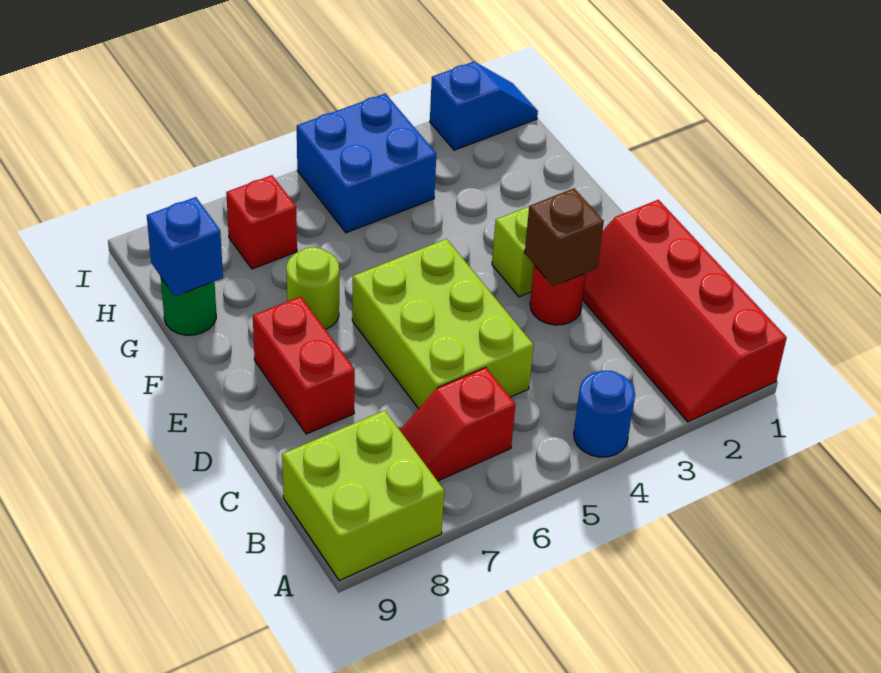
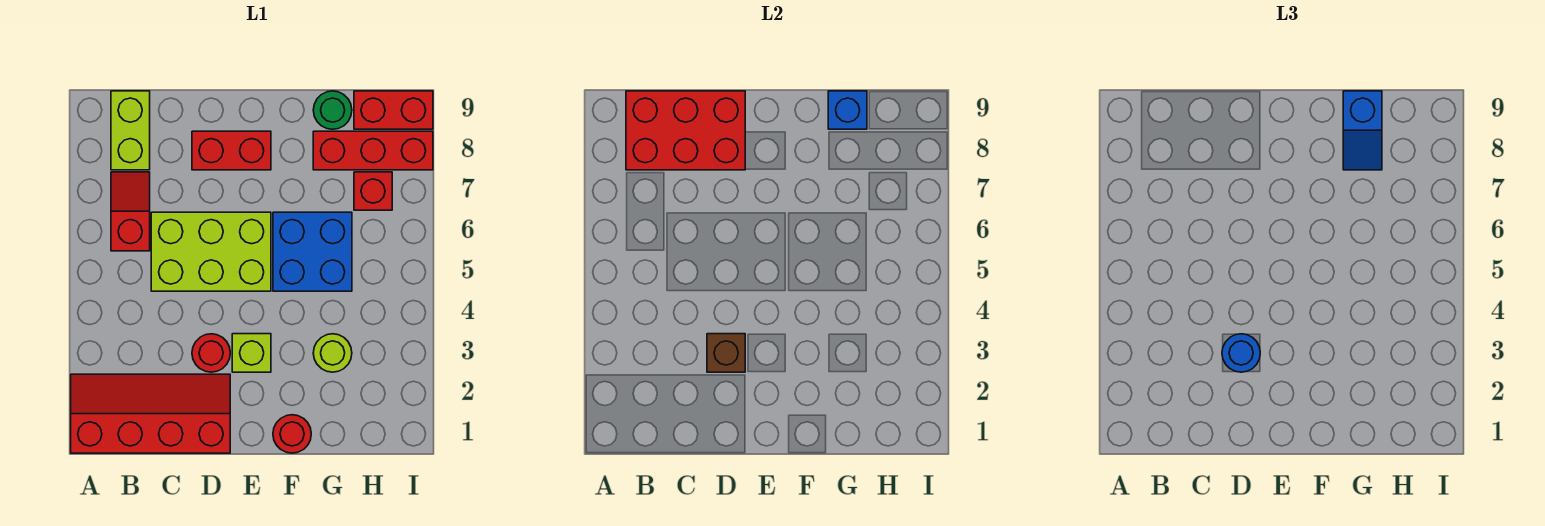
blue round brick A4 level 1 -> blue round brick D3 level 3
lime brick A8:B9 level 1 -> lime brick B8:B9 level 1
none -> red brick B8:D9 level 2
none -> red round brick F1 level 1
lime round brick F7 level 1 -> lime round brick G3 level 1
none -> red brick G8:I8 level 1
blue brick H4:I5 level 1 -> blue brick F5:G6 level 1
none -> red brick H9:I9 level 1
blue slope I1:I2 level 1 top 2 -> blue slope G8:G9 level 3 top 9

